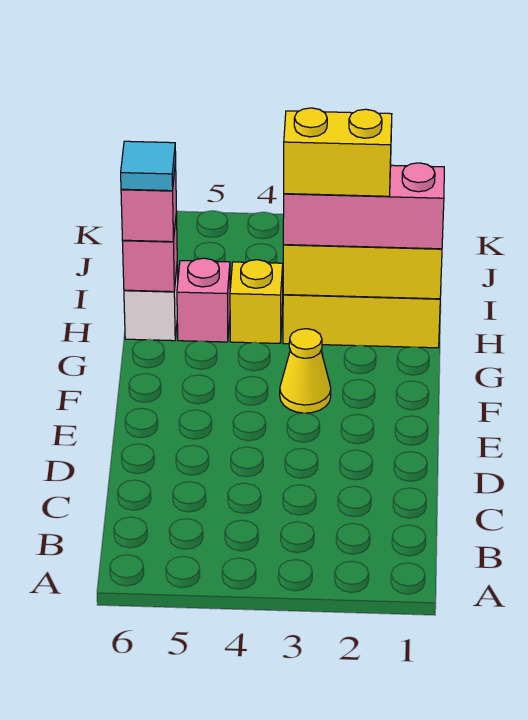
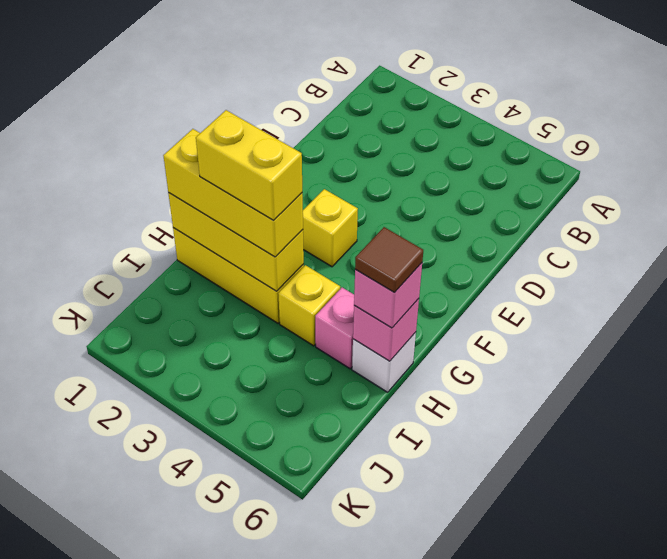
yellow cone F3 level 1 -> yellow brick F3 level 1
pink brick H1:H3 level 3 -> yellow brick H1:H3 level 3
cyan tile H6 level 4 -> brown tile H6 level 4

